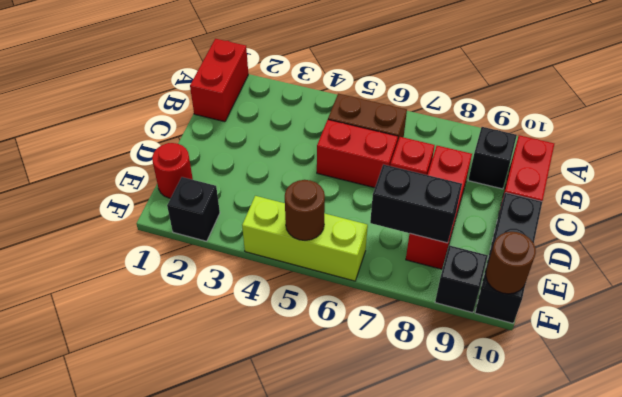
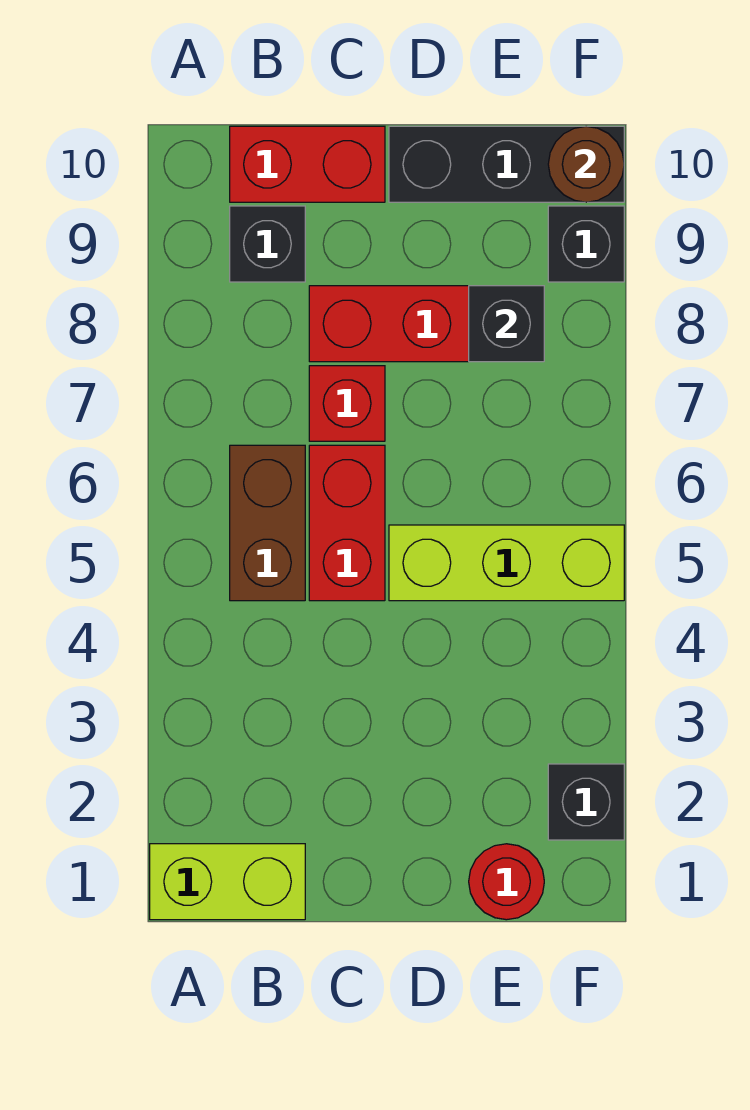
red brick A1:B1 level 1 -> lime brick A1:B1 level 1
black brick E7:E8 level 2 -> black brick E8 level 2
lime brick F4:F6 level 1 -> lime brick D5:F5 level 1
brown round brick F5 level 2 -> none

